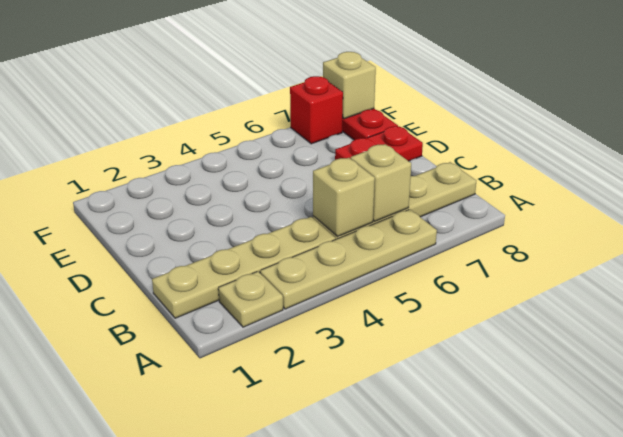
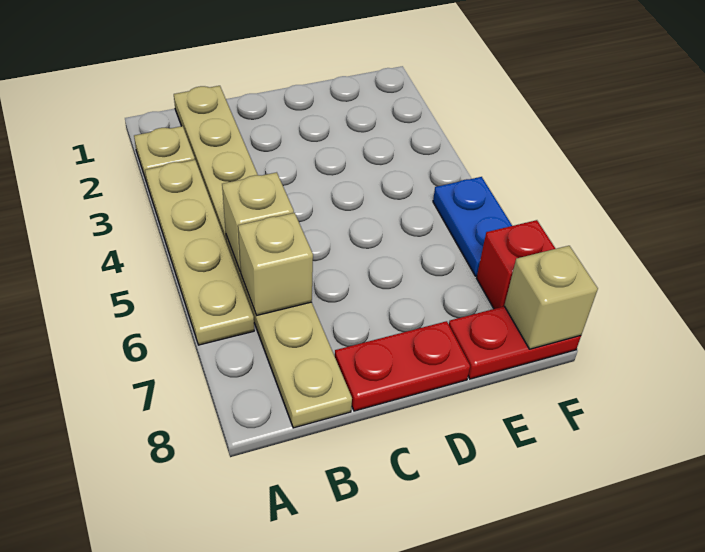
red plate D7:D8 level 1 -> red plate C8:D8 level 1
none -> blue plate F5:F6 level 1

